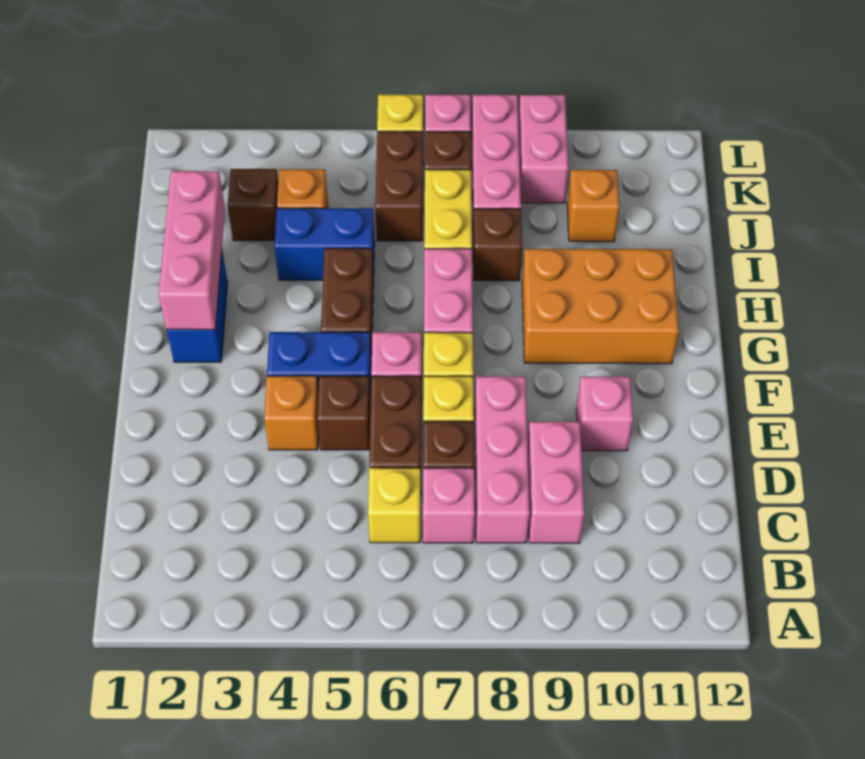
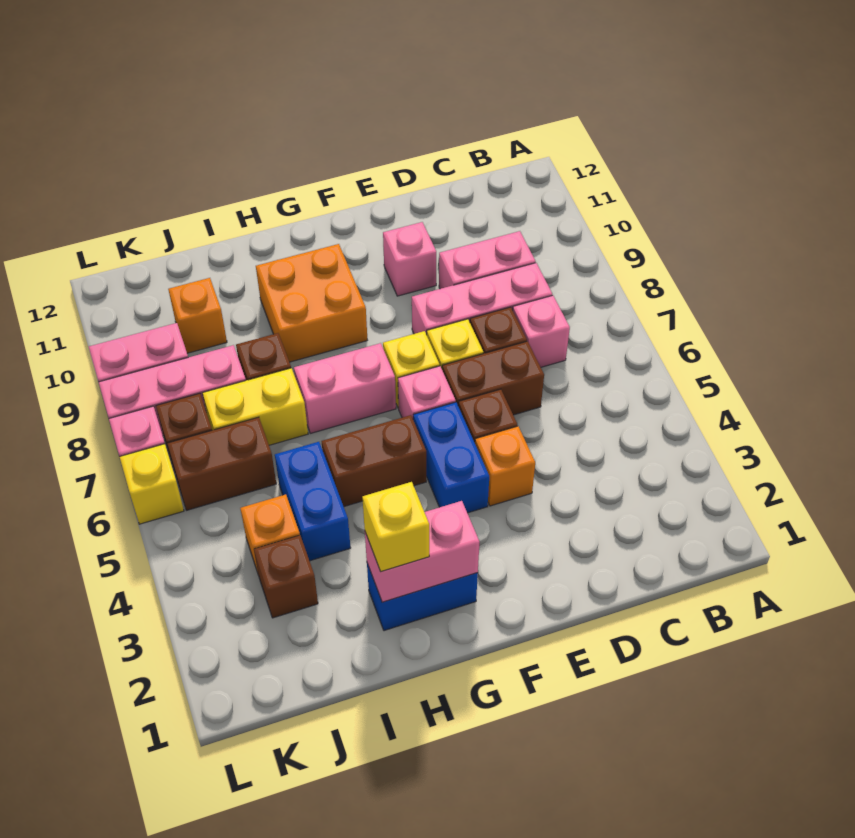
yellow brick C6 level 1 -> yellow brick H2 level 3
pink brick G2:I2 level 2 -> pink brick G2:H2 level 2
orange brick G9:H11 level 1 -> orange brick G9:H10 level 1

